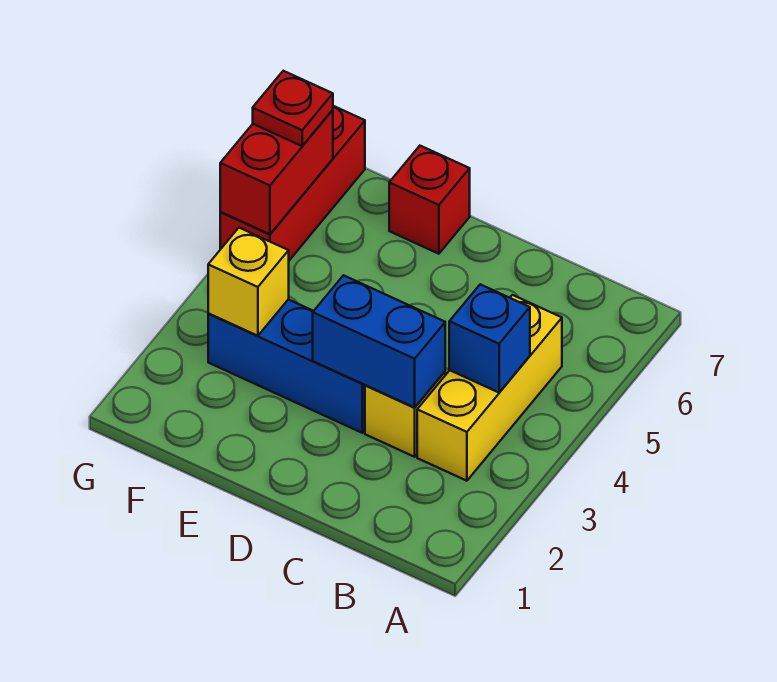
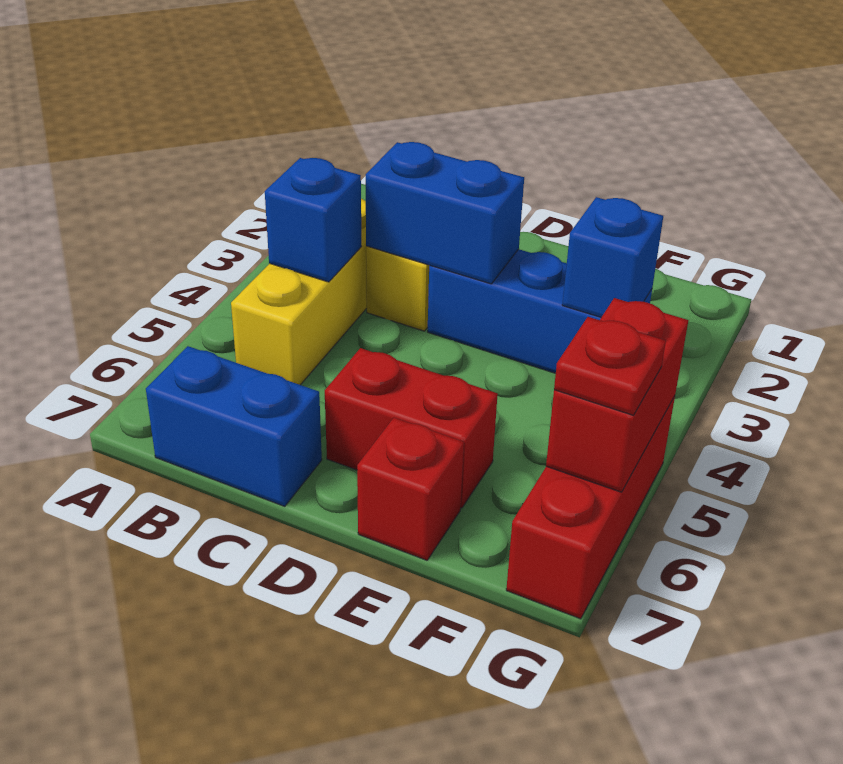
none -> blue brick B7:C7 level 1
none -> red brick D6:E6 level 1
yellow brick F3 level 2 -> blue brick F3 level 2

